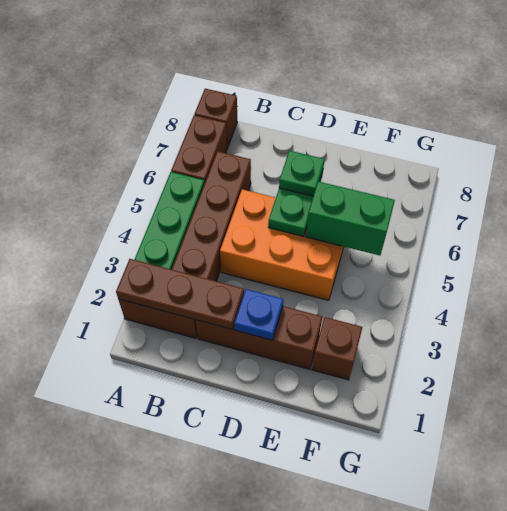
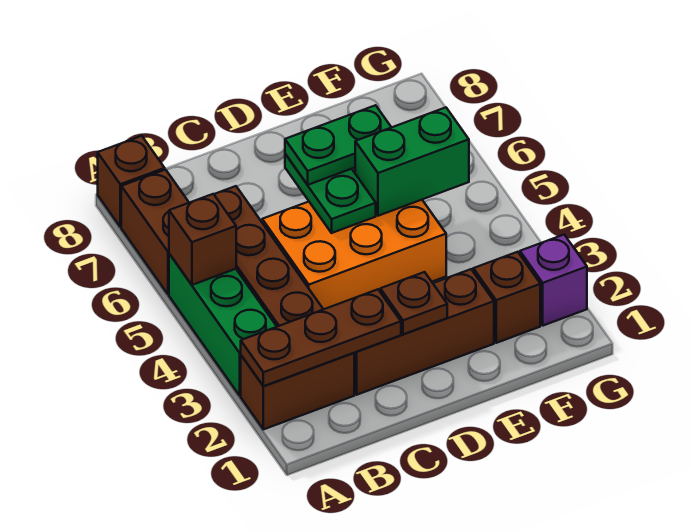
none -> brown brick A5 level 2
blue plate D2 level 2 -> brown plate D2 level 2
green plate D6 level 3 -> green plate D6:E6 level 3
none -> purple brick G2 level 1

